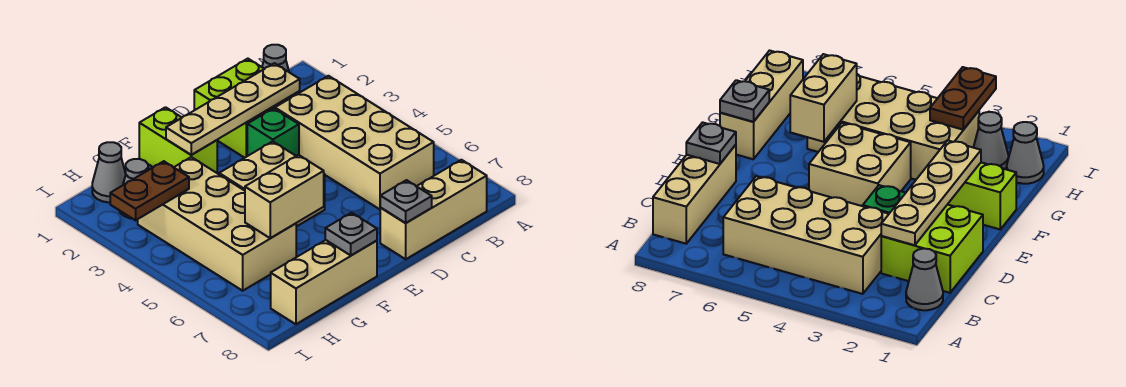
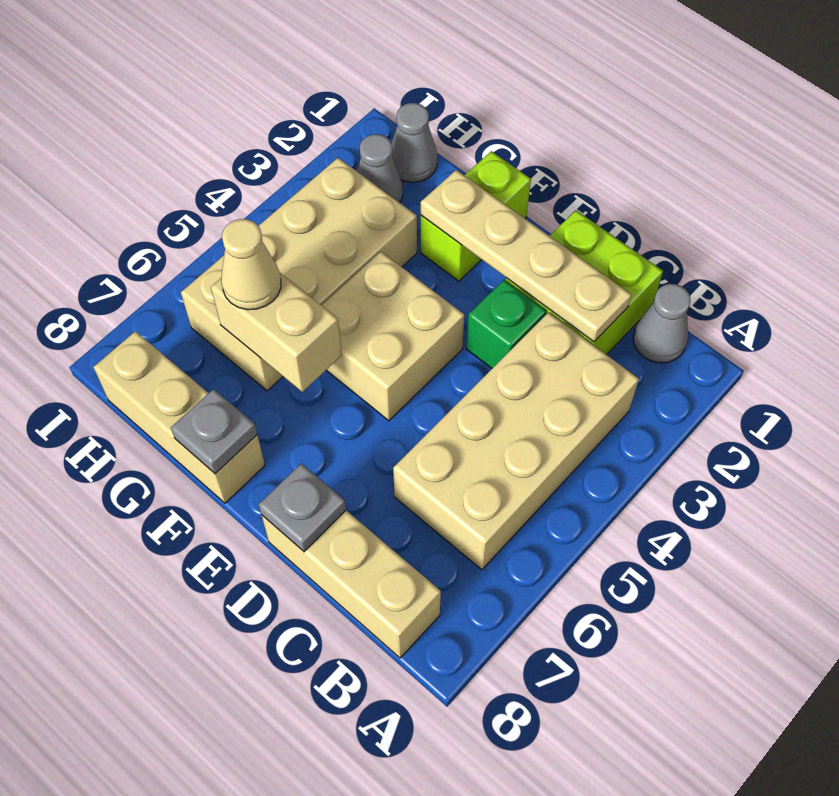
none -> tan cone G6 level 3
brown plate H3:I3 level 2 -> none

